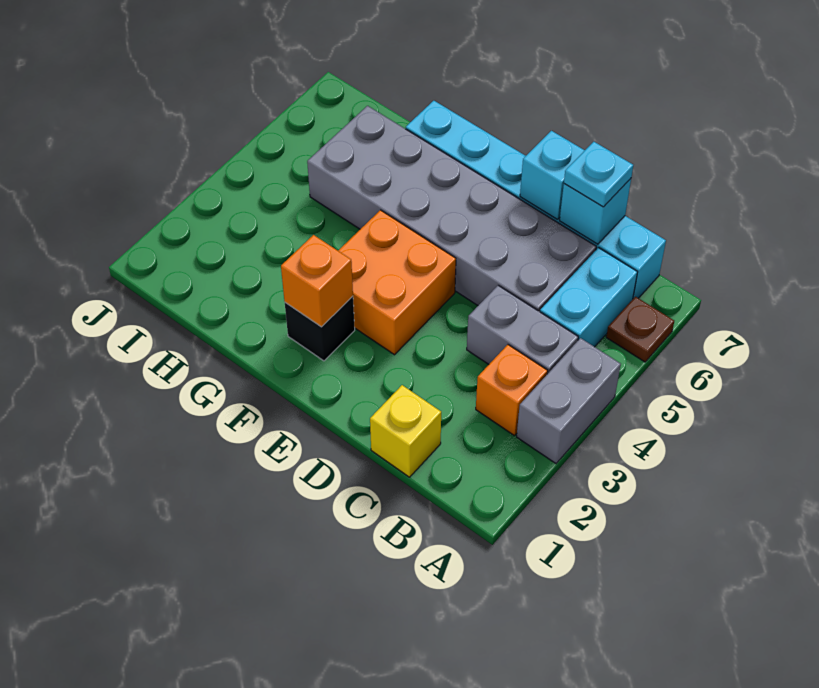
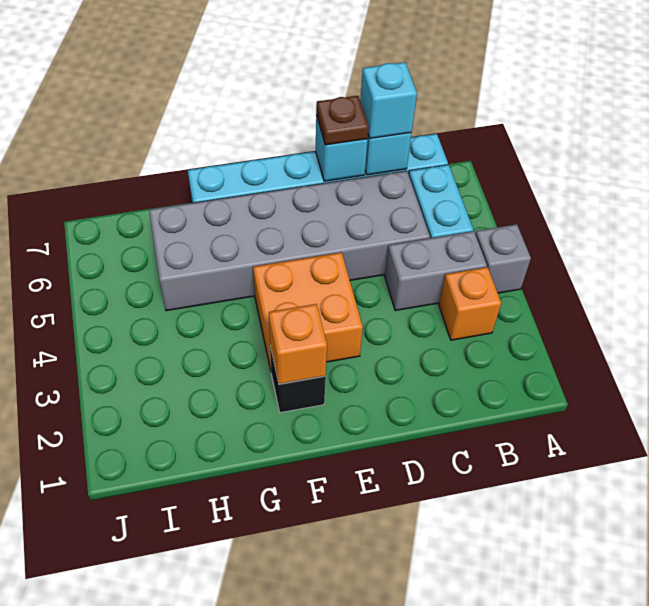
grey brick A3:A4 level 1 -> grey brick A4 level 1
brown plate A6 level 1 -> brown plate D7 level 3
yellow brick C1 level 1 -> none
cyan plate C7 level 3 -> cyan brick C7 level 3

